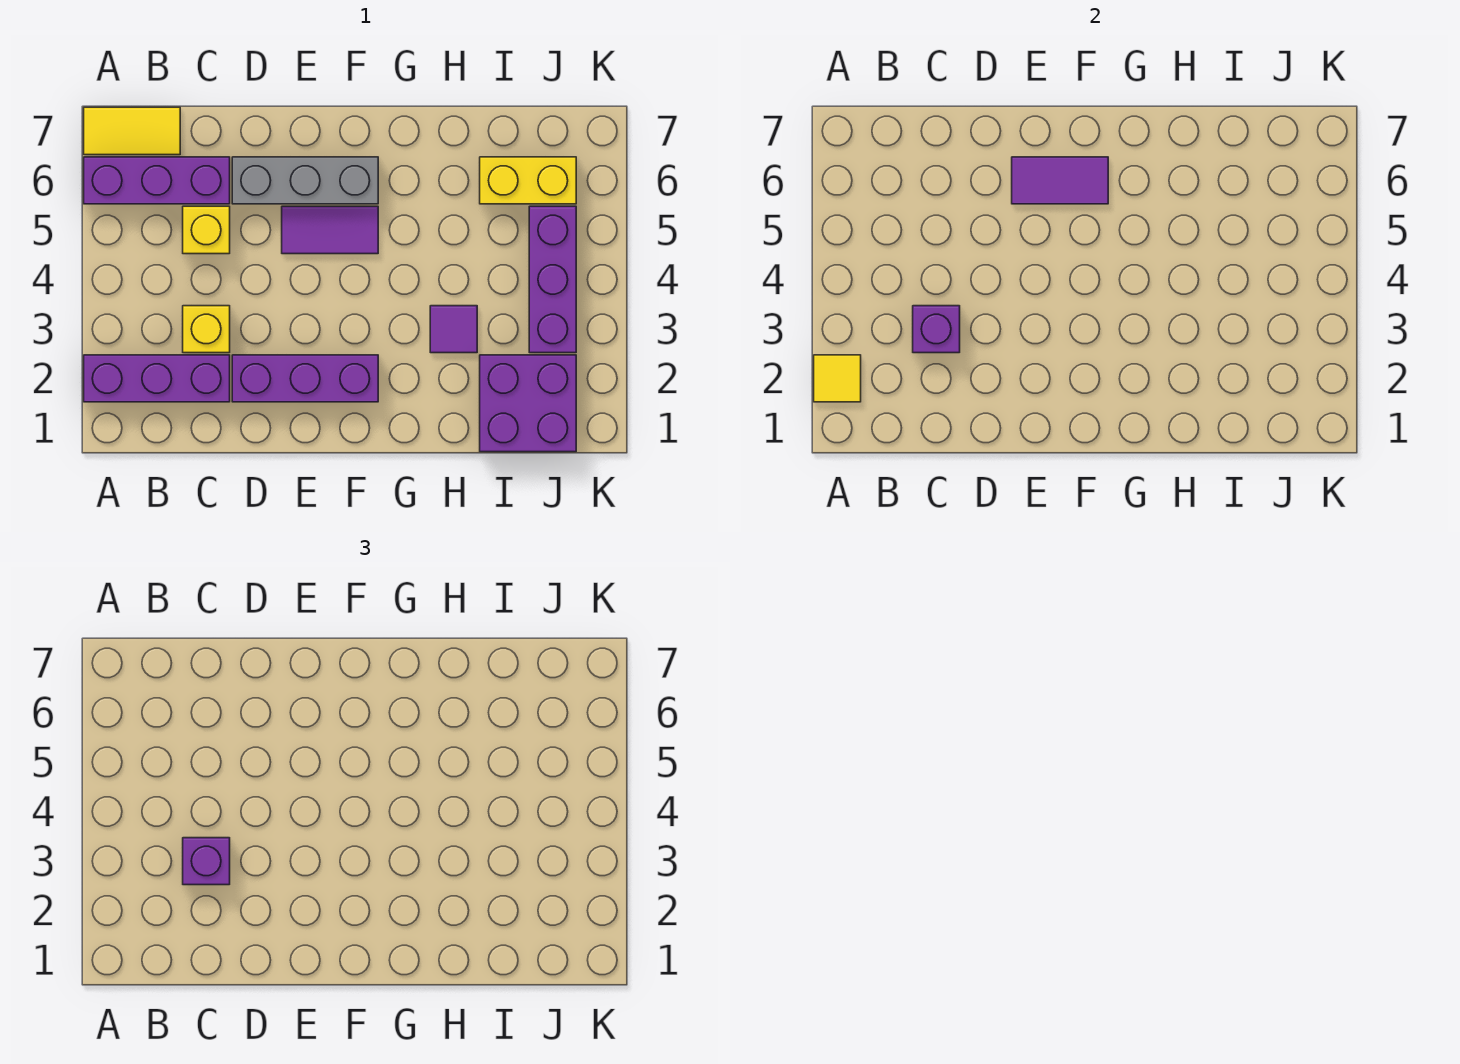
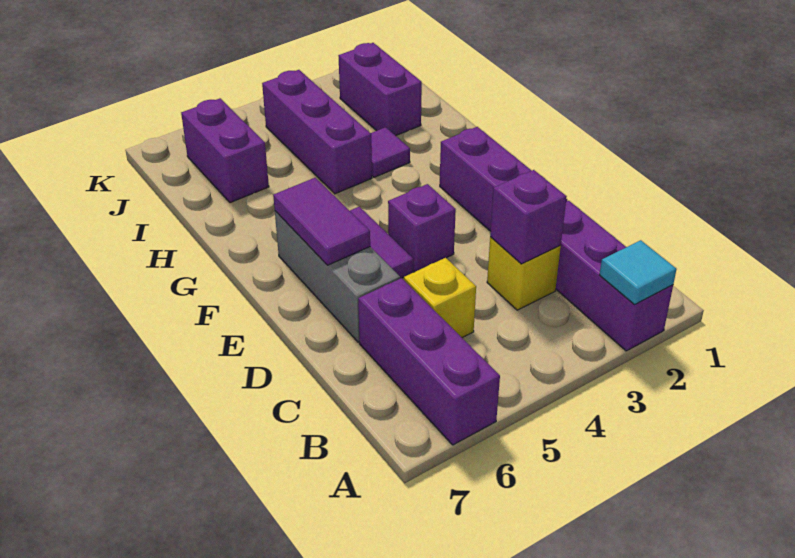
yellow tile A2 level 2 -> cyan tile A2 level 2
yellow tile A7:B7 level 1 -> none
purple brick C3 level 3 -> purple brick E4 level 1
purple brick I1:J2 level 1 -> purple brick I2:J2 level 1
yellow brick I6:J6 level 1 -> purple brick I6:J6 level 1
purple brick J3:J5 level 1 -> purple brick H4:J4 level 1

